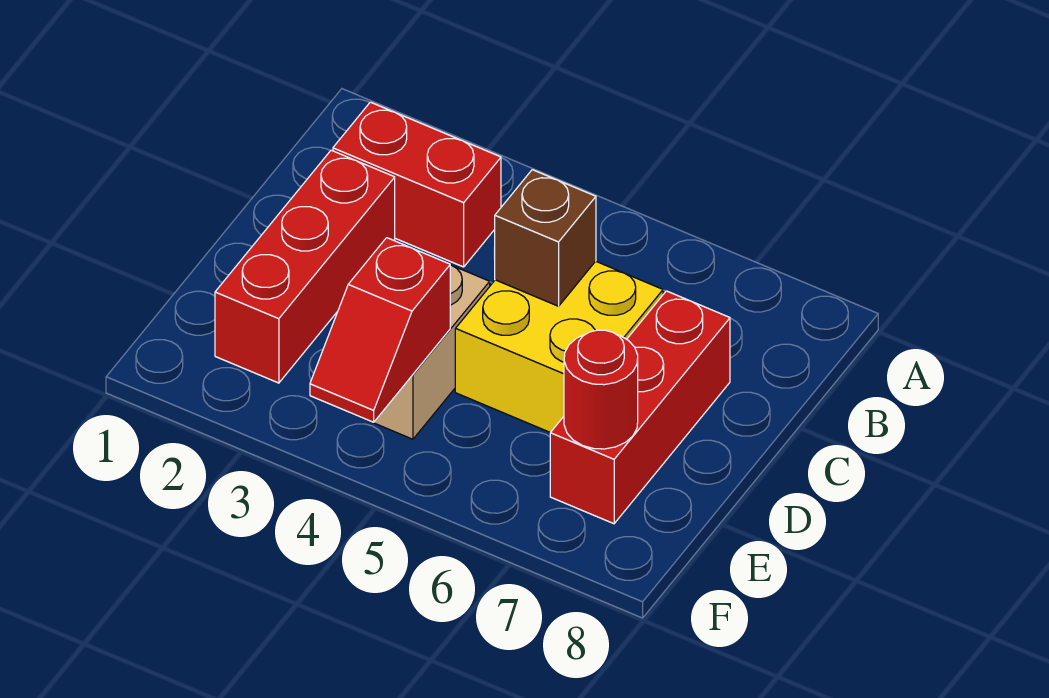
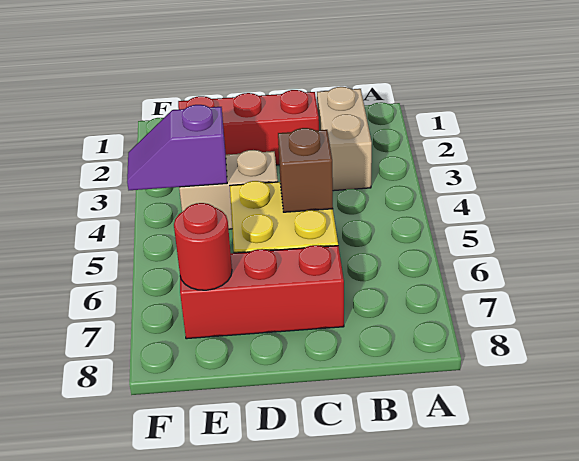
red brick B2:B3 level 1 -> tan brick B2:B3 level 1
red slope E4:F4 level 2 top E -> purple slope E4:F4 level 2 top E

